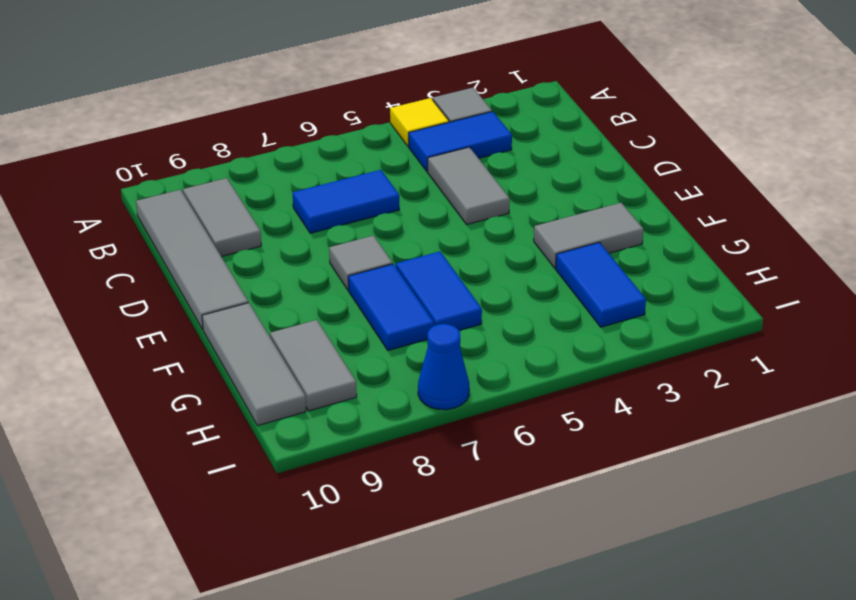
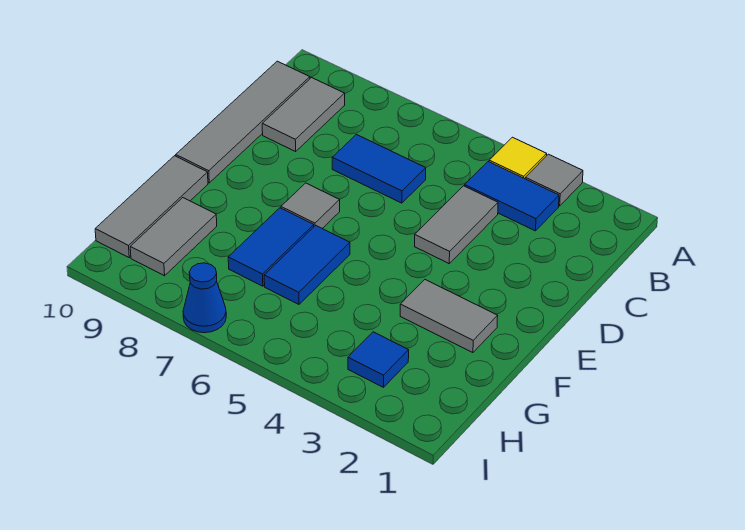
blue tile G3:H3 level 1 -> blue tile H3 level 1

